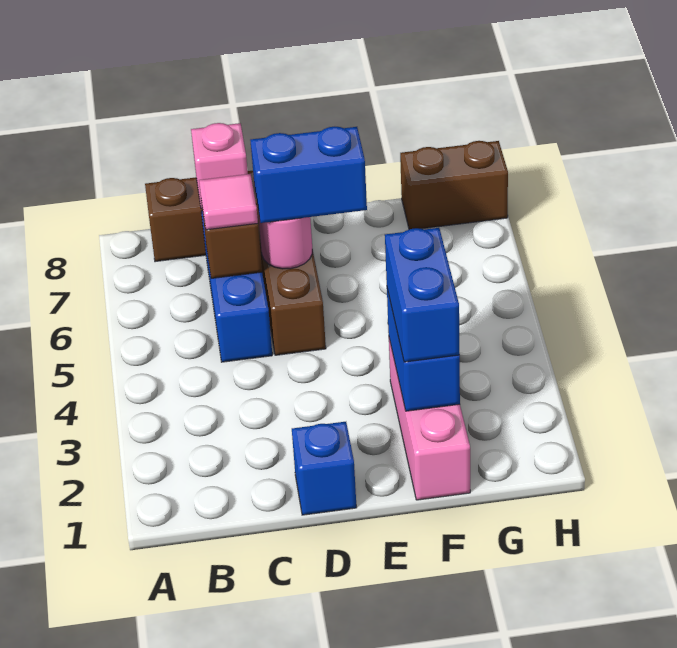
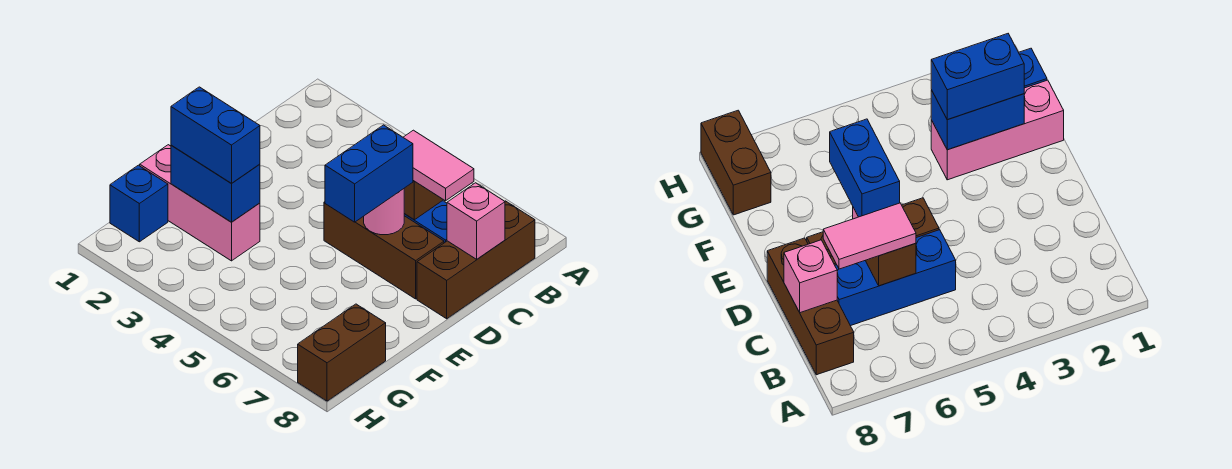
pink tile C6 level 3 -> pink tile C6:C7 level 3
blue brick D1 level 1 -> blue brick G1 level 1

